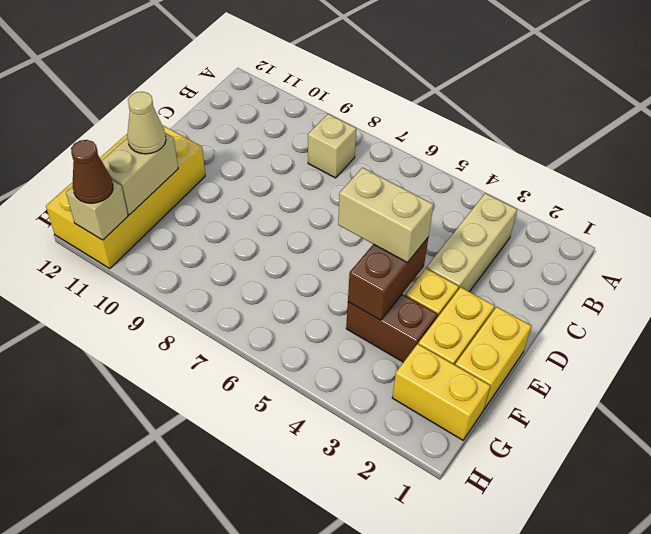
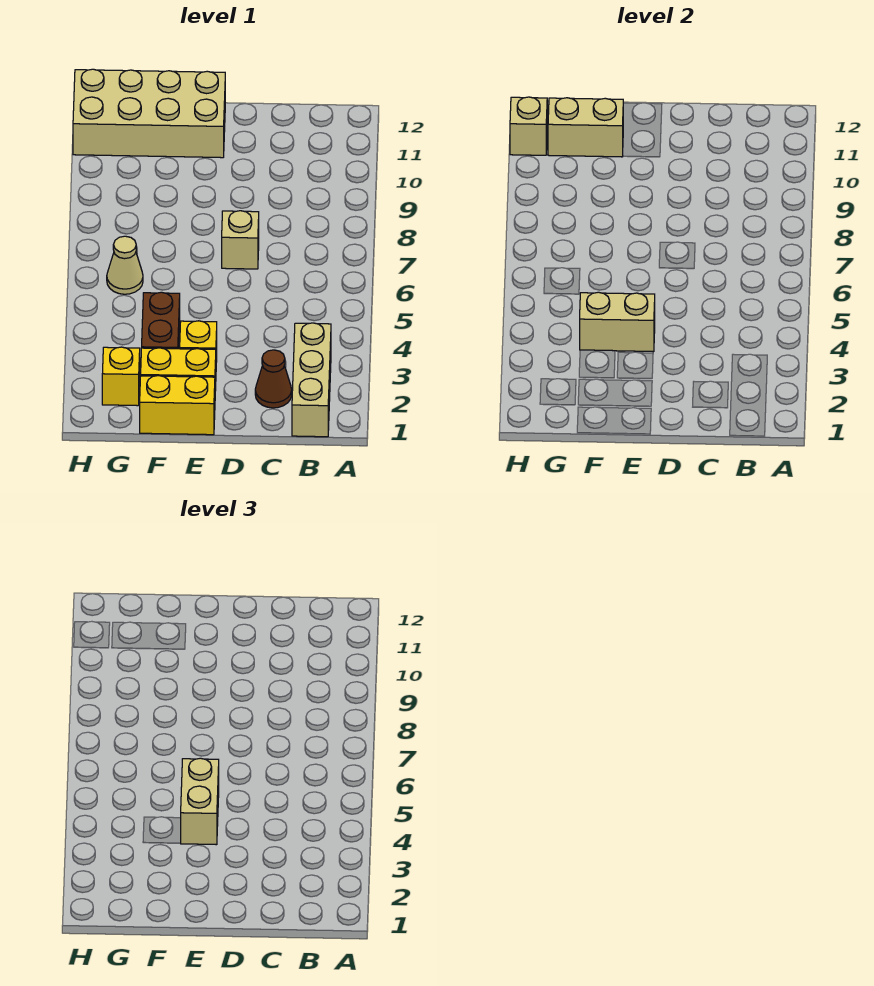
tan brick B3:D3 level 1 -> tan brick B1:B3 level 1
tan brick B8 level 1 -> tan brick D7 level 1
brown brick E4:F4 level 2 -> tan brick E4:F4 level 2
yellow brick E11:H12 level 1 -> tan brick E11:H12 level 1
tan cone F11 level 3 -> tan cone G6 level 1
yellow brick G1:G2 level 1 -> yellow brick G2 level 1
brown cone H11 level 3 -> brown cone C2 level 1

